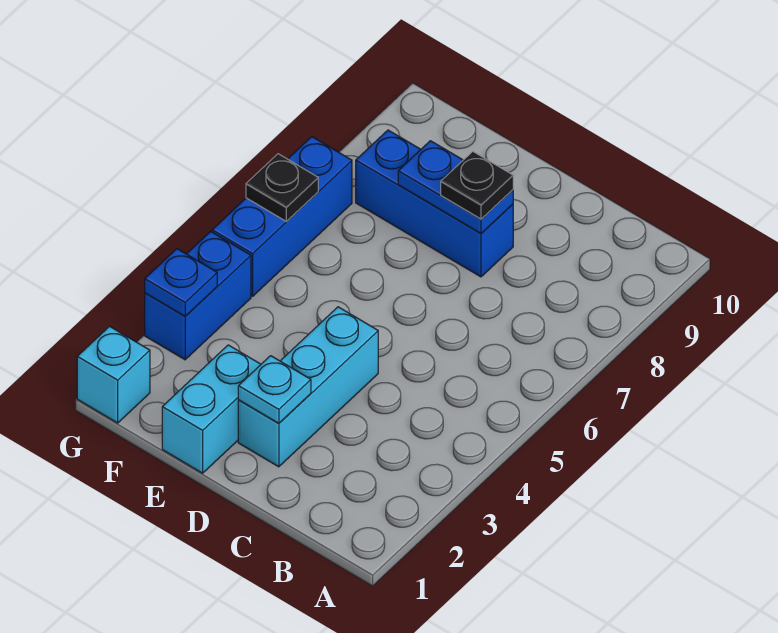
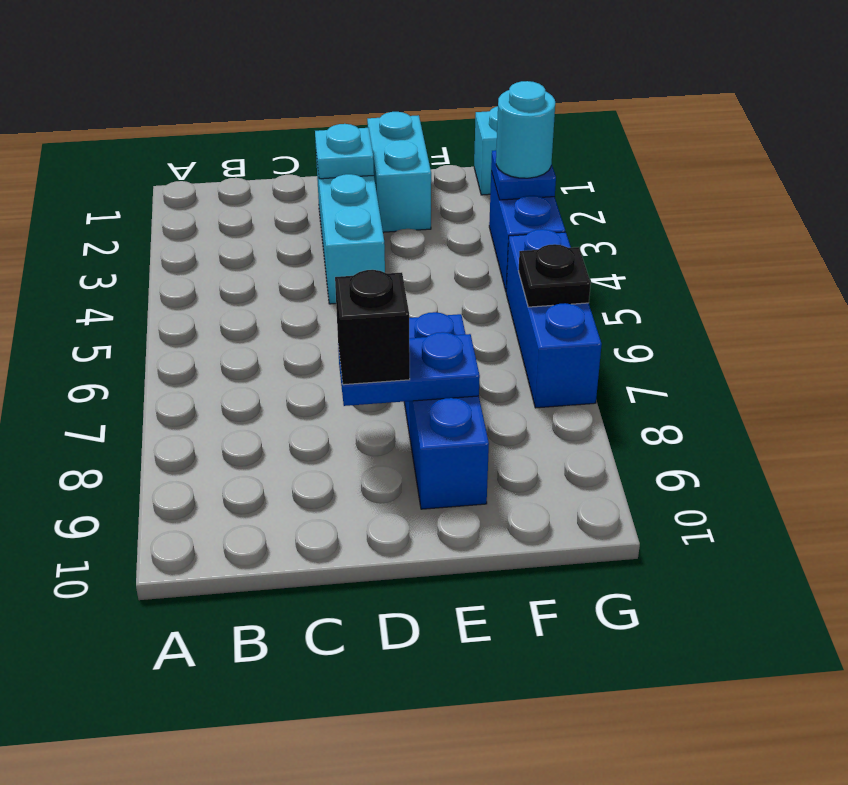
blue brick D8:F8 level 1 -> blue brick E7:E9 level 1
black plate D8 level 3 -> black brick D8 level 3
none -> cyan round brick G3 level 3

